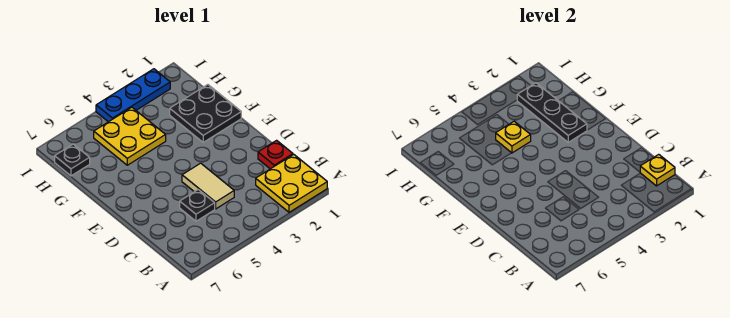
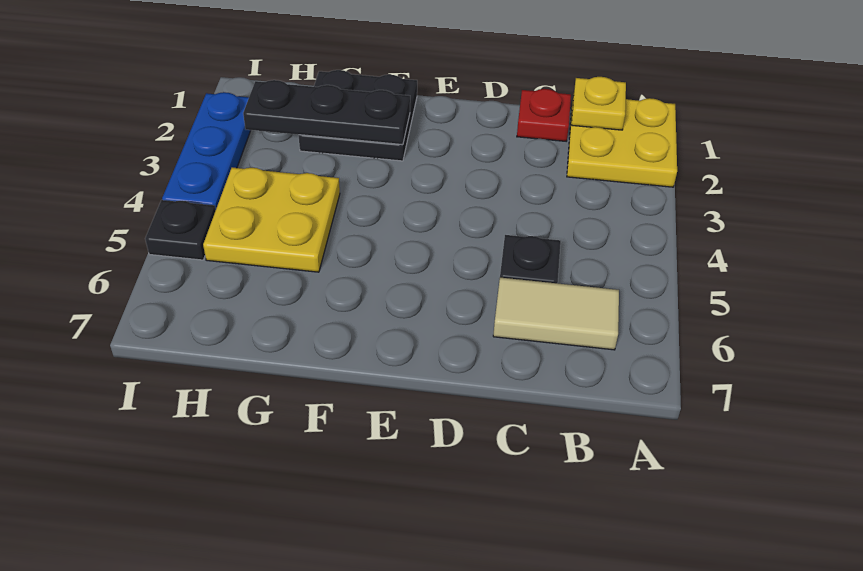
tan tile C4:D4 level 1 -> tan tile B6:C6 level 1
yellow plate G4 level 2 -> none
black plate H7 level 1 -> black plate I5 level 1

